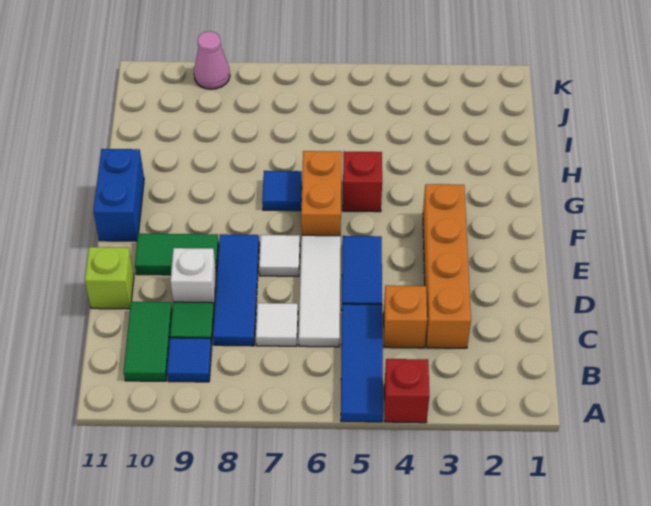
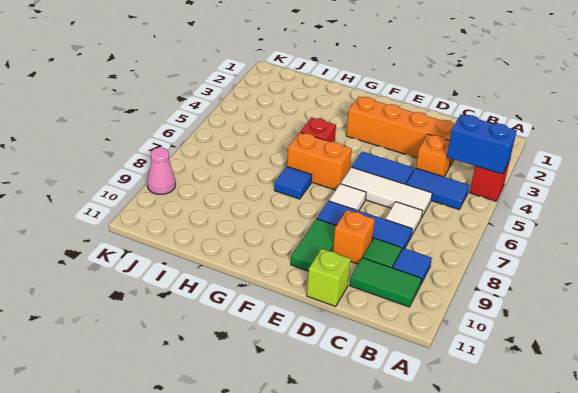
blue tile A5:C5 level 1 -> blue tile B5:C5 level 1
white brick D9 level 1 -> orange brick D9 level 1
blue brick F11:G11 level 1 -> blue brick A4:B4 level 2

